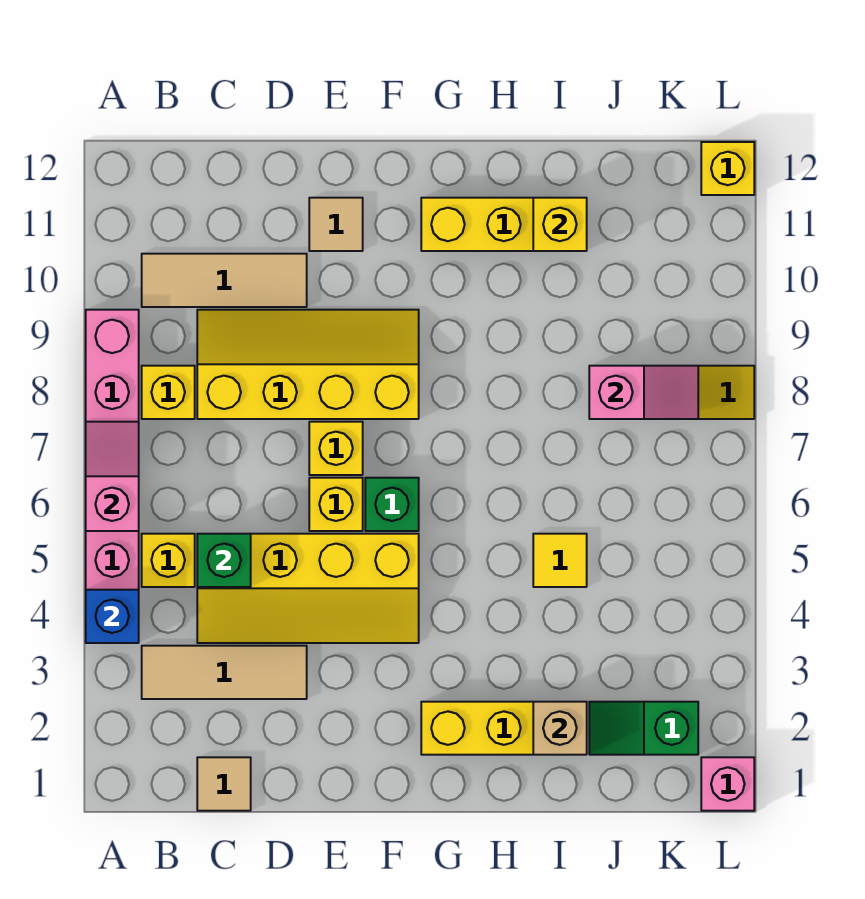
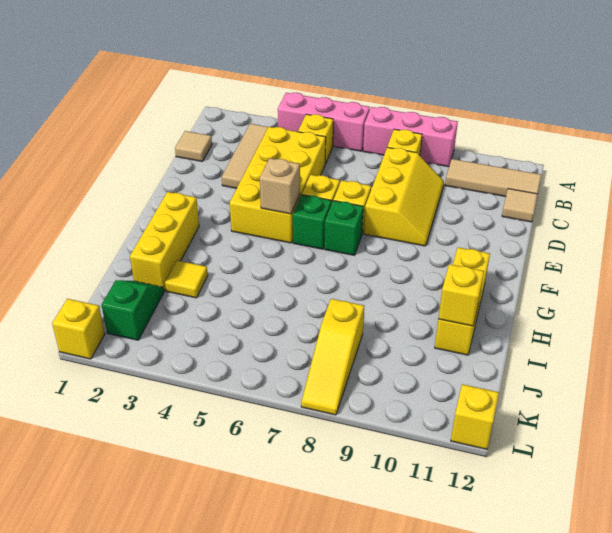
blue brick A4 level 2 -> none
pink slope A6:A7 level 2 top 6 -> none
tan tile B10:D10 level 1 -> tan tile B10:B12 level 1
yellow slope C4:F5 level 1 top 5 -> yellow brick C4:F5 level 1
green brick C5 level 2 -> green brick F7 level 1
yellow slope C8:F9 level 1 top 8 -> yellow slope C8:E9 level 1 top 8
tan tile E11 level 1 -> tan tile C12 level 1
tan brick I2 level 2 -> tan brick F5 level 2
yellow tile I5 level 1 -> yellow tile I3 level 1
pink slope J8:K8 level 2 top J -> none
pink brick L1 level 1 -> yellow brick L1 level 1

